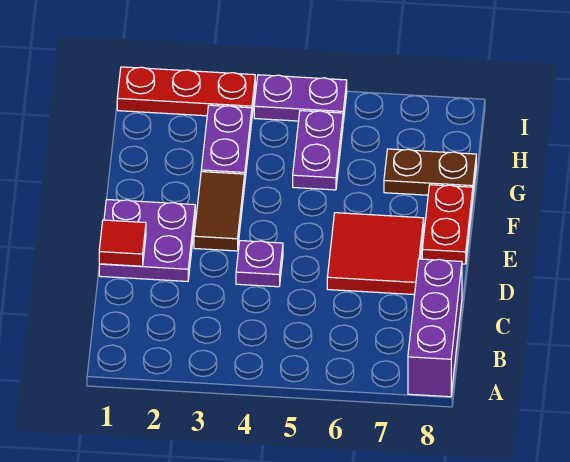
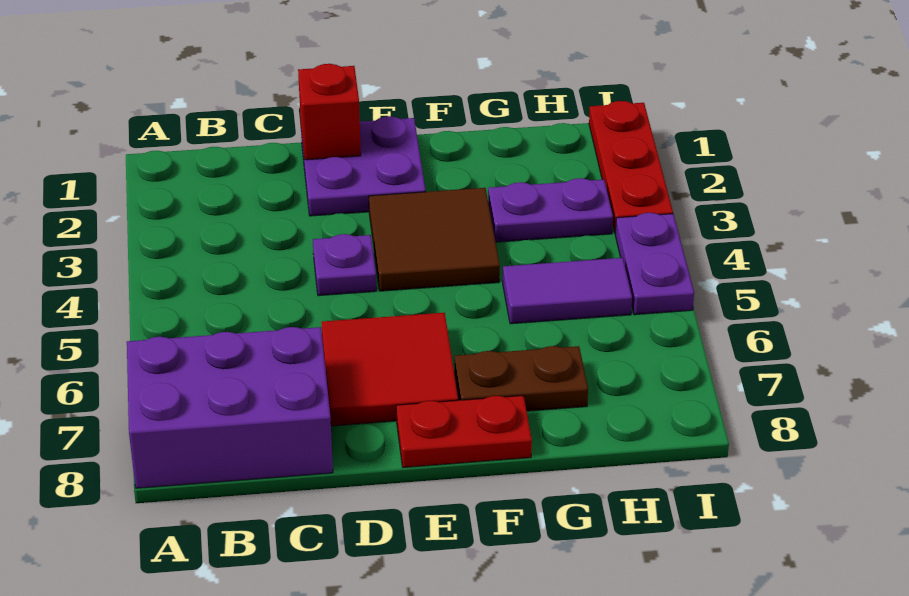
purple brick A8:C8 level 1 -> purple brick A7:C8 level 1
red tile D1 level 2 -> red brick D1 level 2
brown tile E3:F3 level 1 -> brown tile E3:F4 level 1
purple plate G5:H5 level 1 -> purple tile G5:H5 level 1
brown plate G7:G8 level 1 -> brown plate F7:G7 level 1

